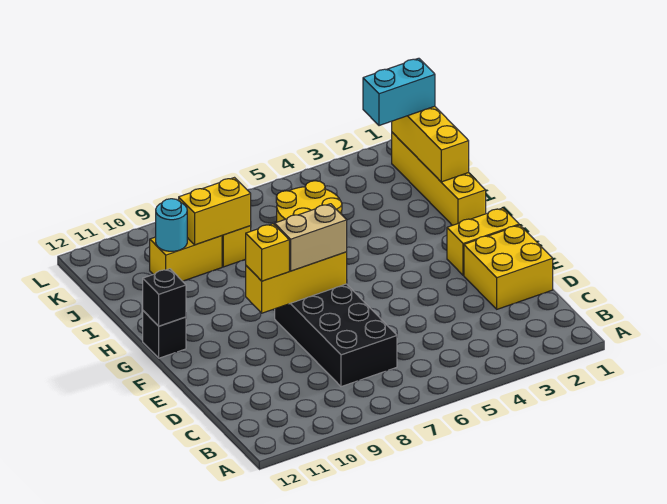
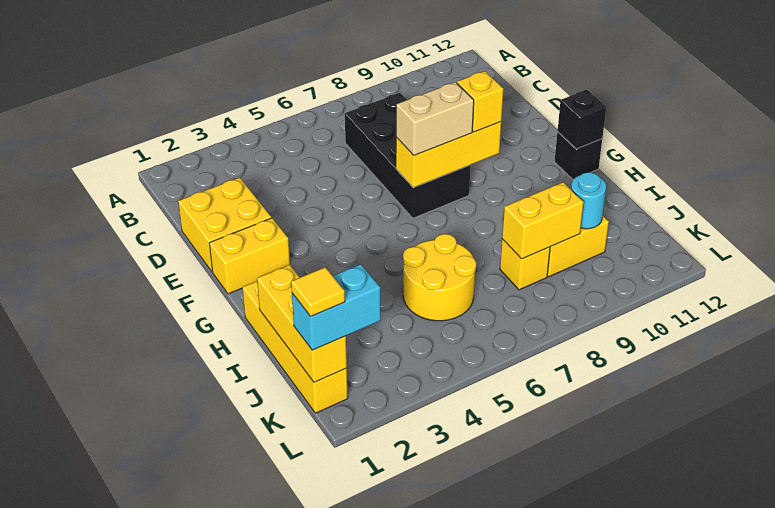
none -> yellow tile K1 level 4

